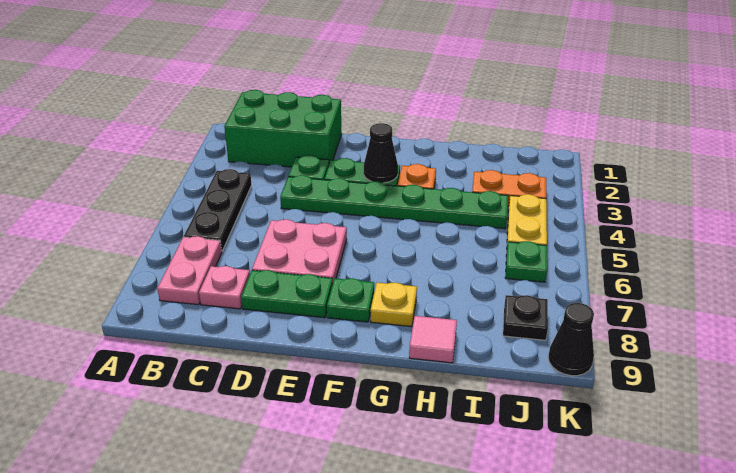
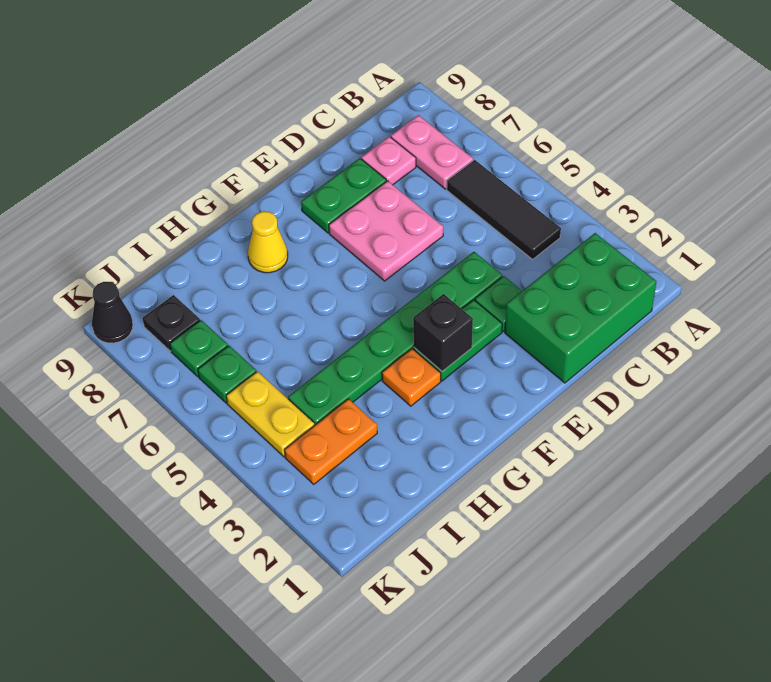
black plate B4:B6 level 1 -> black tile B4:B6 level 1
black cone F3 level 2 -> black brick F3 level 2
green plate F8 level 1 -> green plate J7 level 1
yellow plate G8 level 1 -> yellow cone G8 level 1
pink tile H9 level 1 -> none

